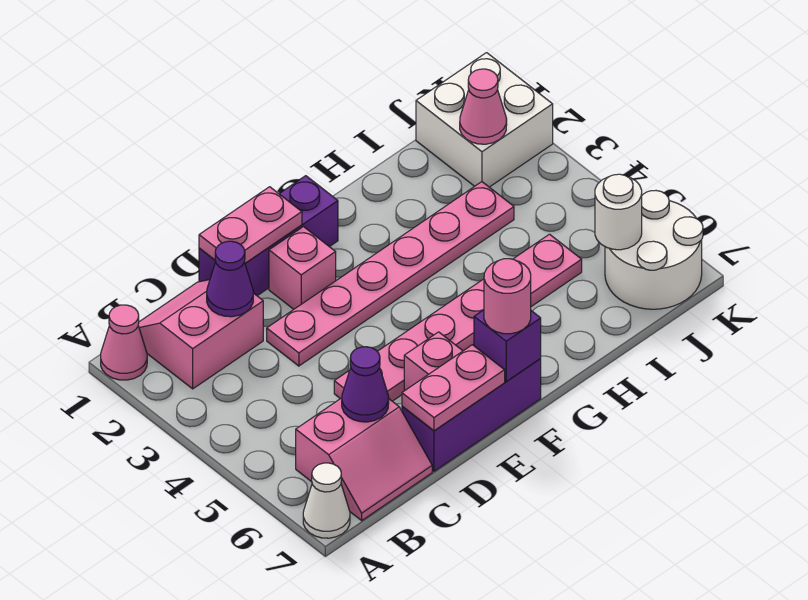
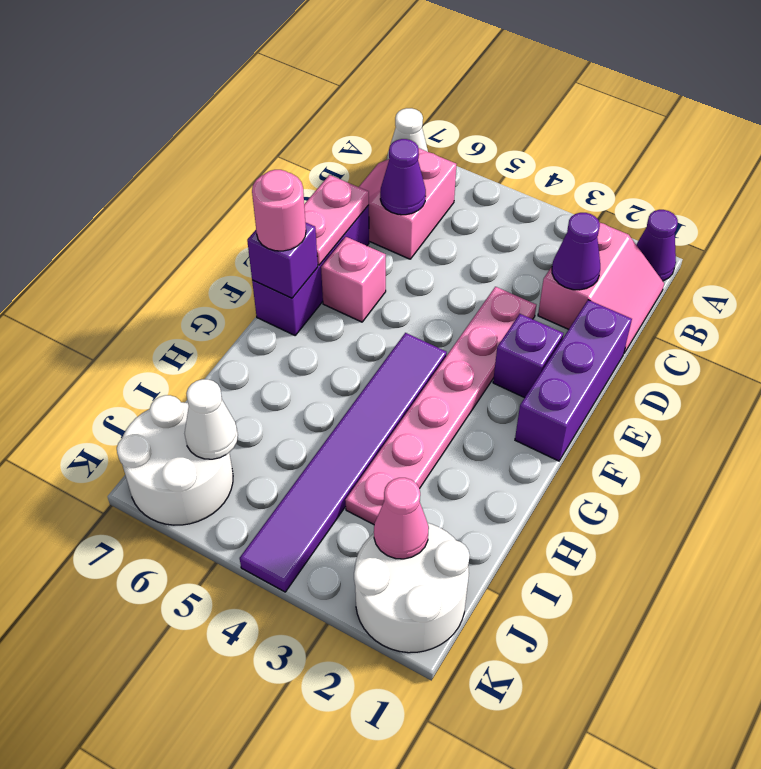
pink cone A1 level 1 -> purple cone A1 level 1
pink plate D1:E1 level 2 -> none
pink plate D5:I5 level 1 -> none
pink brick E2 level 1 -> purple brick E2 level 1
none -> purple tile F4:K4 level 1
white brick J1:K2 level 1 -> white round brick J1:K2 level 1
white round brick J6 level 2 -> white cone J6 level 2

